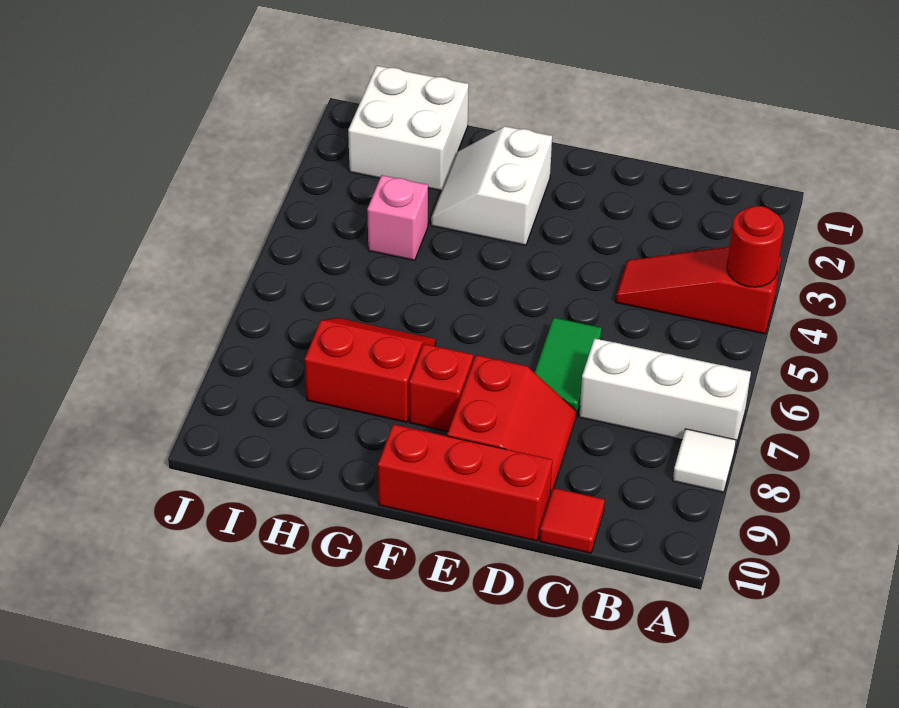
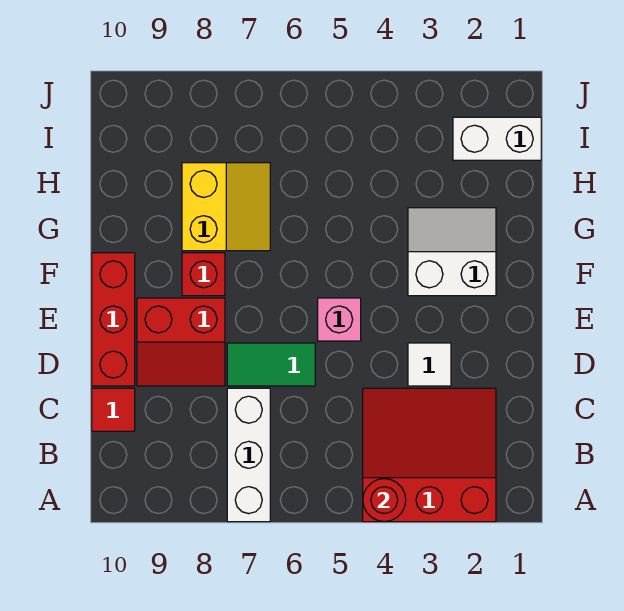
red slope A4:C4 level 1 top A -> red slope A2:C4 level 1 top A
white tile A8 level 1 -> white tile D3 level 1
red slope G7:H8 level 1 top 8 -> yellow slope G7:H8 level 1 top 8
white brick H1:I2 level 1 -> white brick I1:I2 level 1
pink brick H4 level 1 -> pink brick E5 level 1

